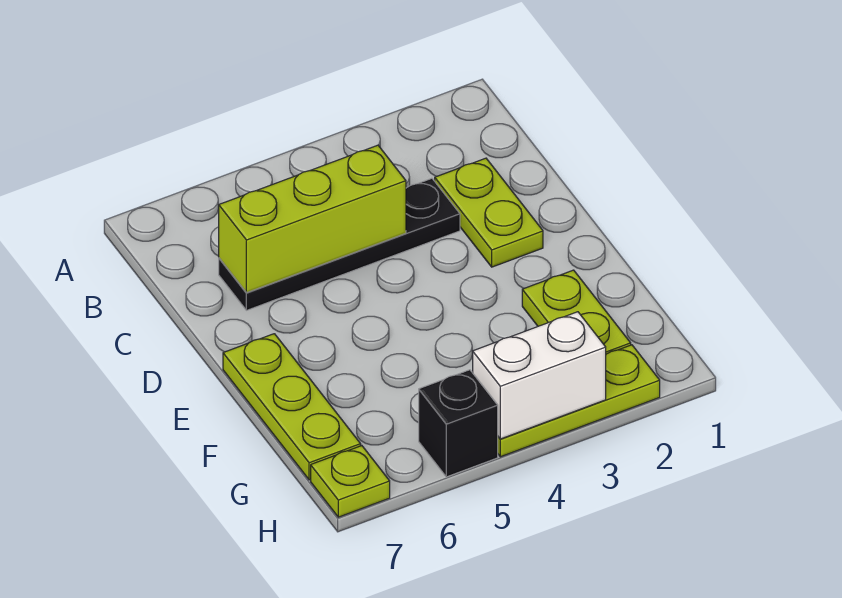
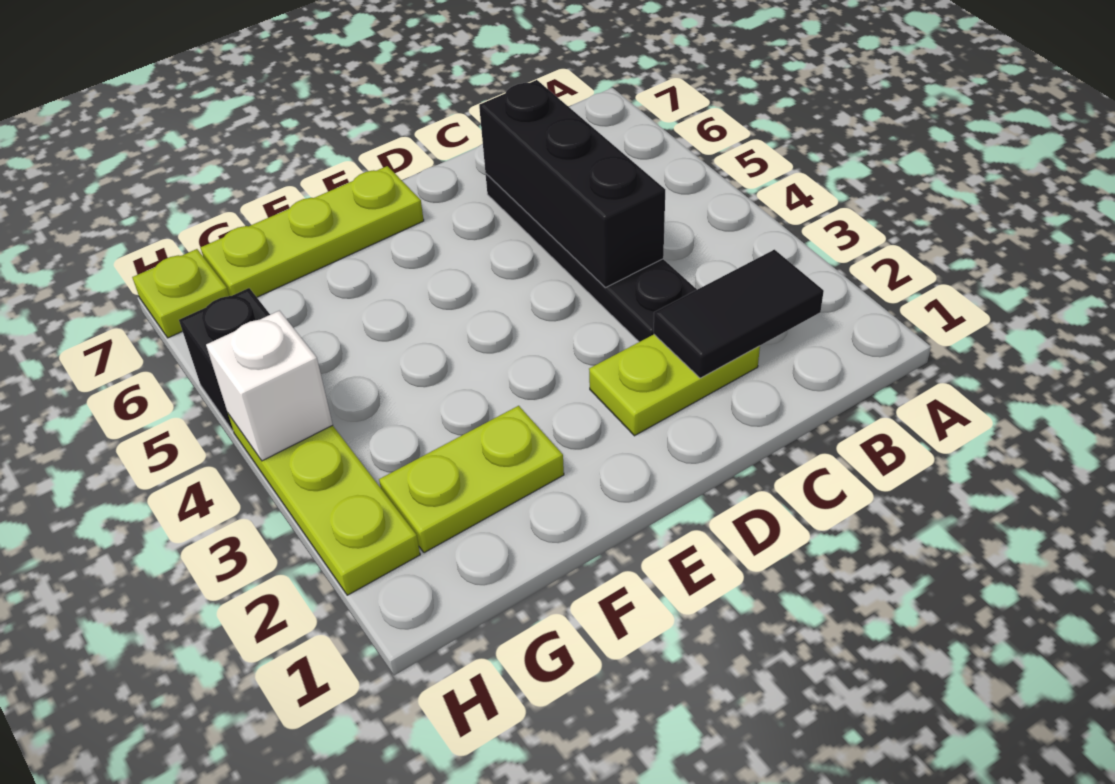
none -> black tile B2:C2 level 2
lime brick C4:C6 level 2 -> black brick C4:C6 level 2
white brick H3:H4 level 2 -> white brick H4 level 2

